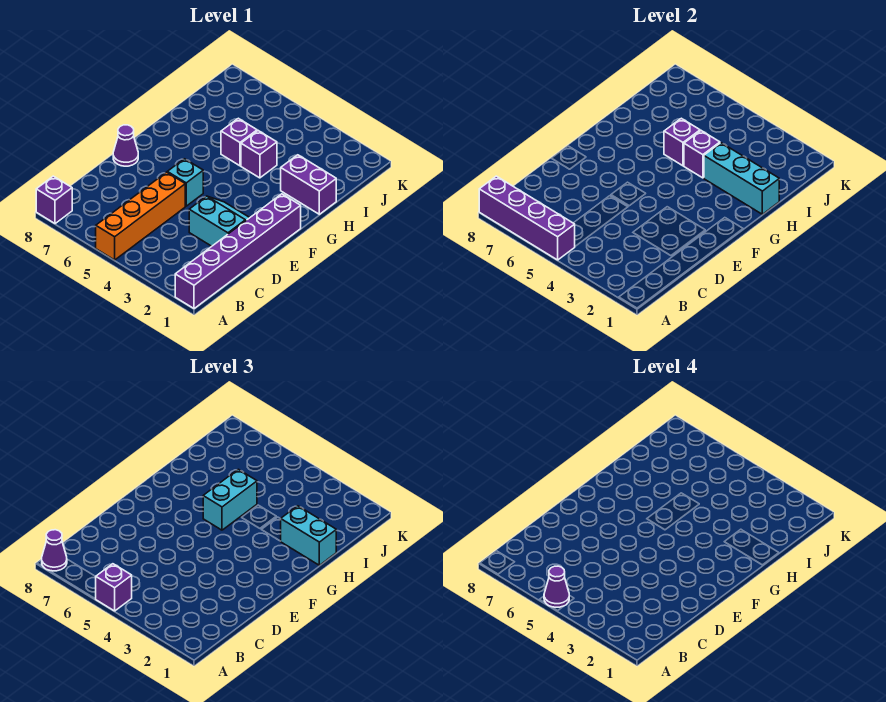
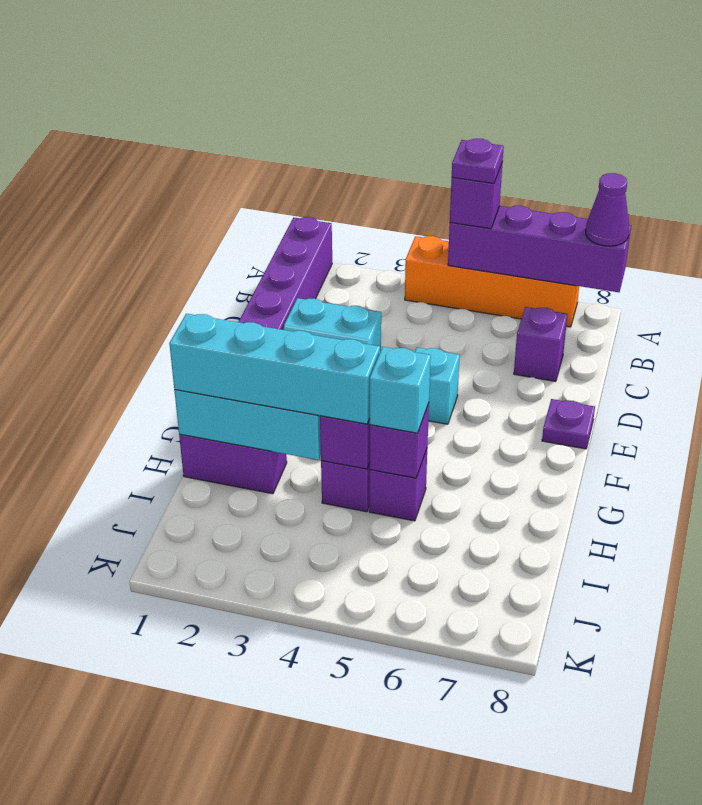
orange brick A5:D5 level 1 -> orange brick A4:A7 level 1
purple cone A5 level 4 -> purple plate A5 level 4
purple brick A8 level 1 -> purple brick C7 level 1
purple cone E8 level 1 -> purple plate E8 level 1
cyan brick G5:H5 level 3 -> cyan brick H5 level 3
cyan brick H1:H2 level 3 -> cyan brick H1:H4 level 3

